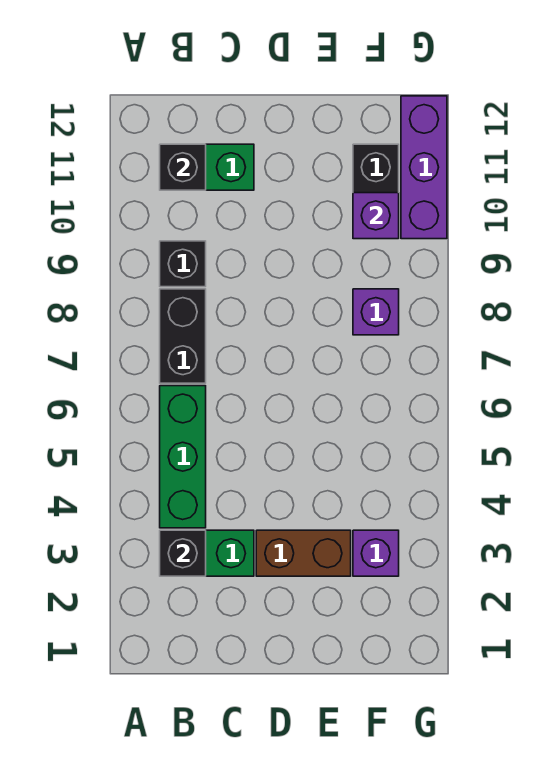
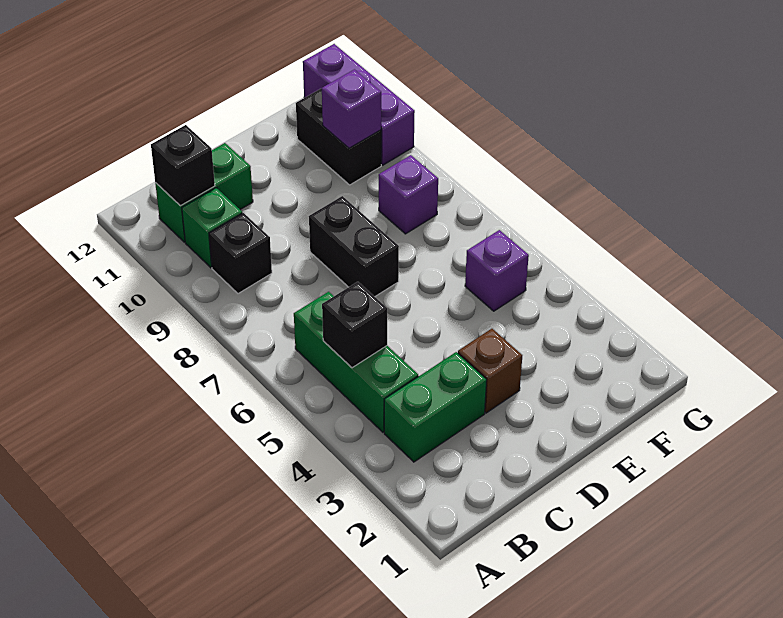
black brick B3 level 2 -> black brick B5 level 2
black brick B7:B8 level 1 -> black brick D7:D8 level 1
none -> green brick B10 level 1
brown brick D3:E3 level 1 -> brown brick D3 level 1
purple brick F3 level 1 -> purple brick F5 level 1

